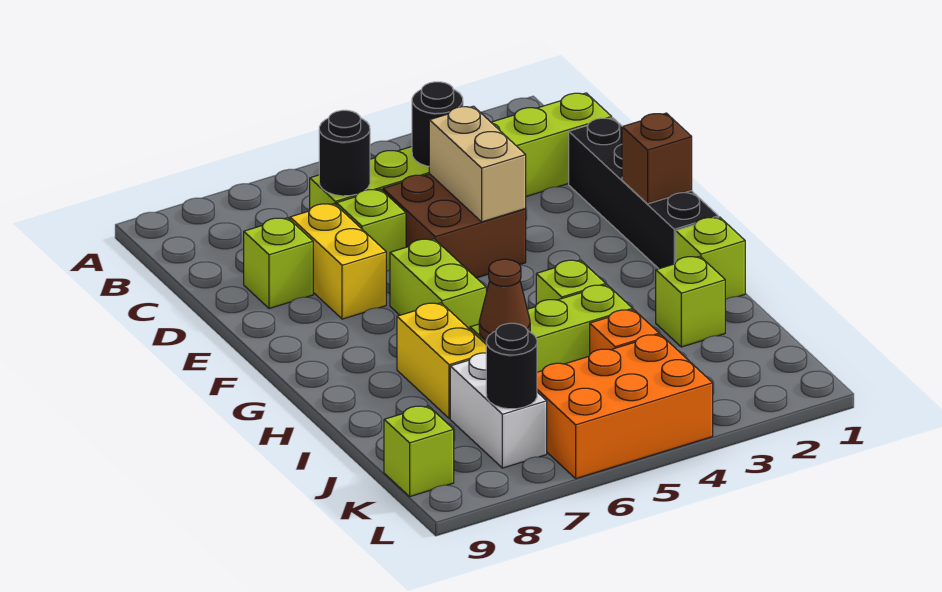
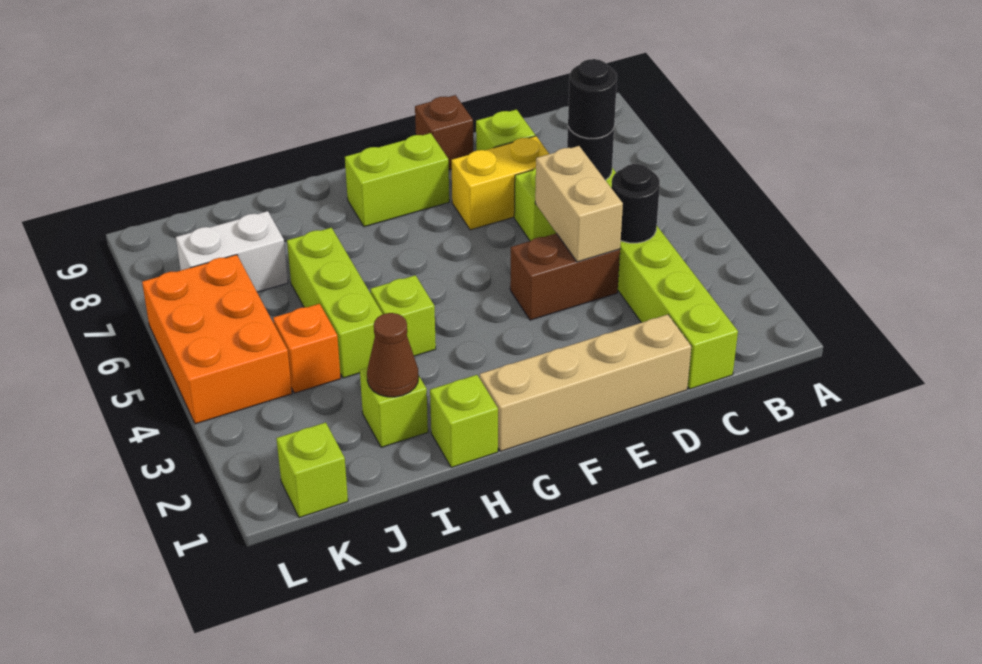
black brick D1:G1 level 1 -> tan brick D1:G1 level 1
brown brick D4:E5 level 1 -> brown brick D4:E4 level 1
tan brick D4:E4 level 2 -> tan brick D4:D5 level 2
brown brick F1 level 2 -> brown brick E9 level 1
lime brick F6:G6 level 1 -> lime brick F8:G8 level 1
yellow brick H7:I7 level 1 -> none
brown cone I6 level 2 -> brown cone I2 level 2
black round brick K7 level 2 -> black round brick C6 level 3
lime brick K9 level 1 -> lime brick K1 level 1

